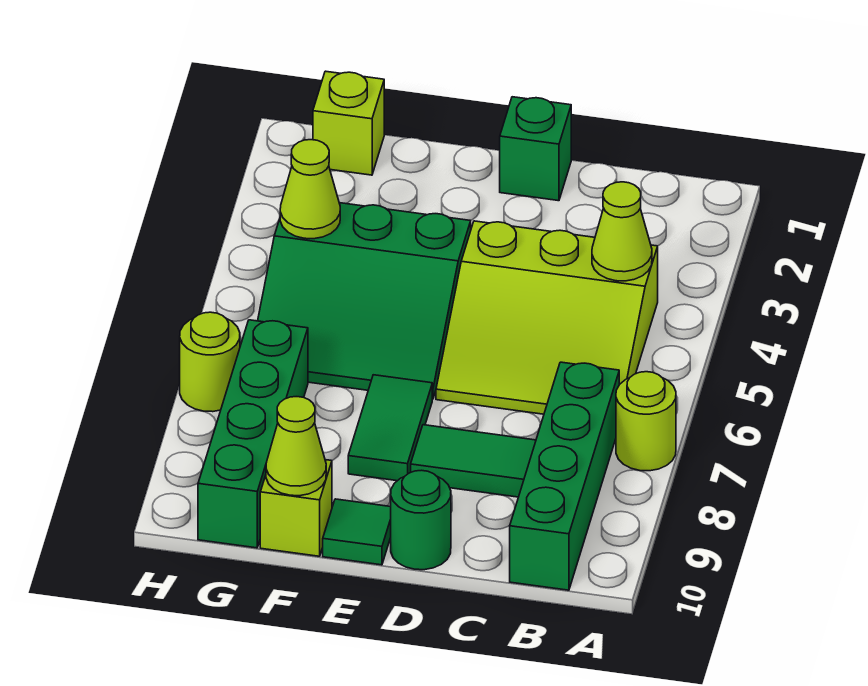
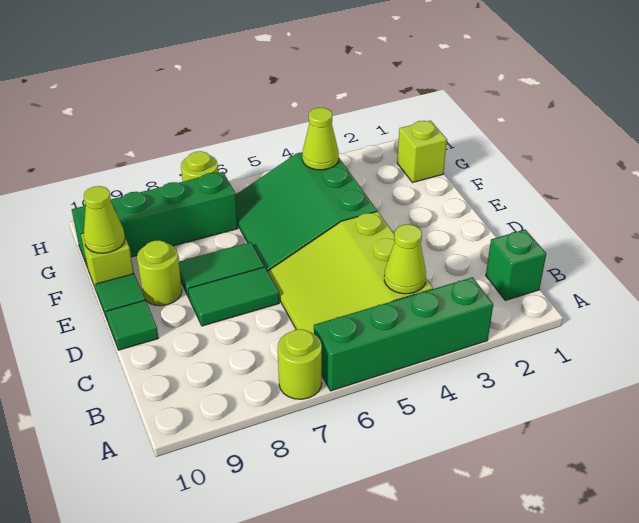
green brick B7:B10 level 1 -> green brick A3:A6 level 1
green tile C8:D8 level 1 -> green tile D7:D8 level 1
green brick D1 level 1 -> green brick B1 level 1
green round brick D10 level 1 -> green tile D10 level 1
none -> lime round brick E9 level 1

